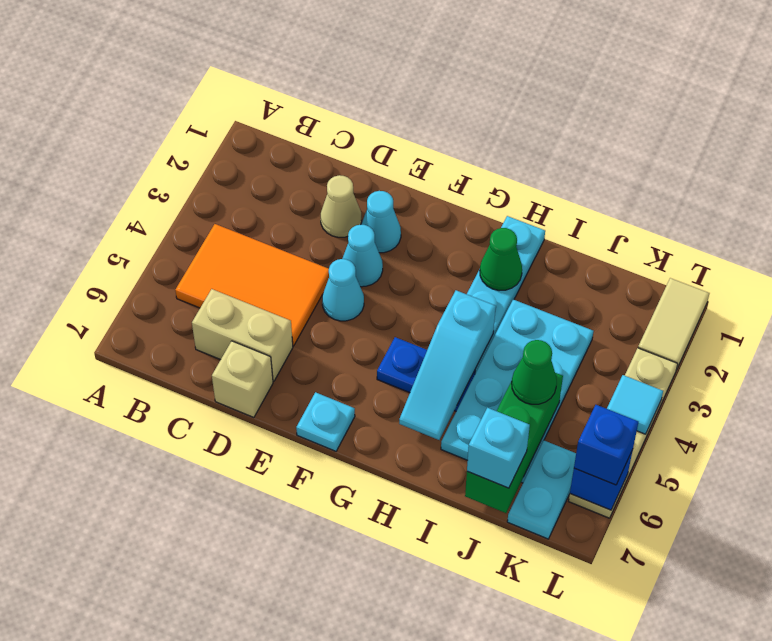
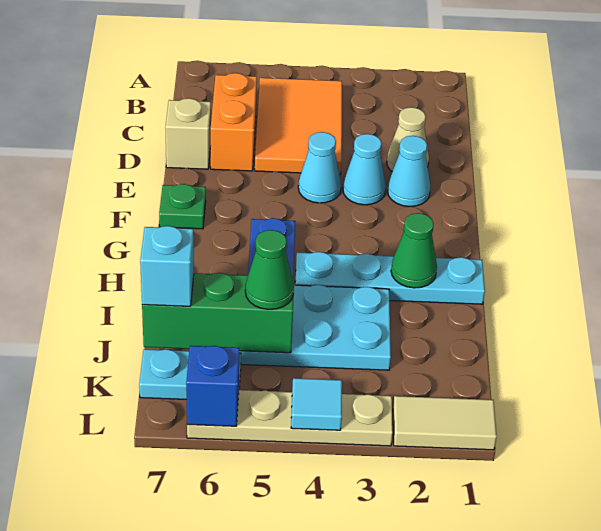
tan brick C6:D6 level 1 -> orange brick C6:D6 level 1
cyan plate F7 level 1 -> green plate F7 level 1
cyan slope H4:H6 level 2 top 4 -> none
blue brick L6 level 3 -> none

